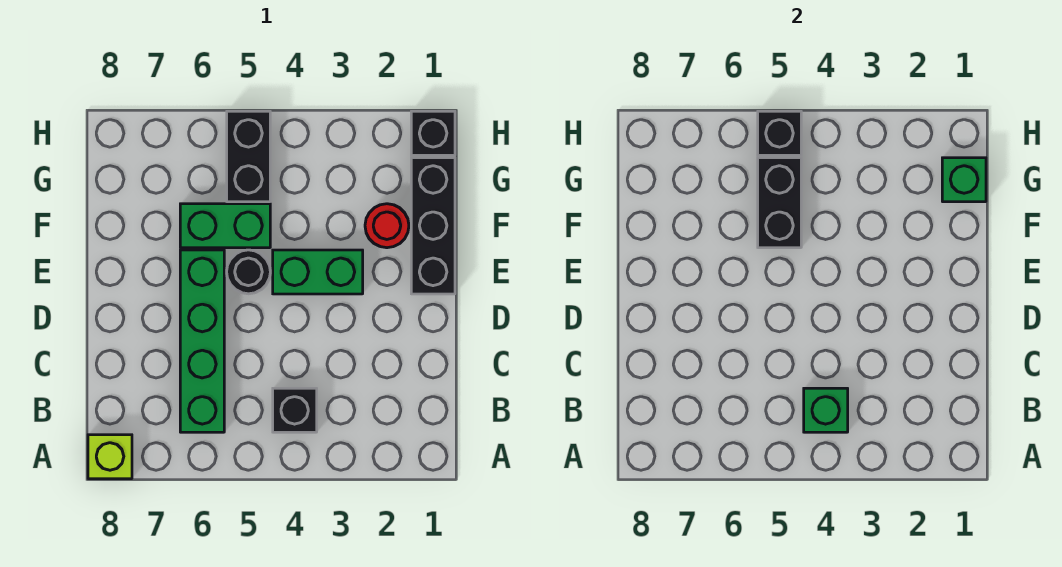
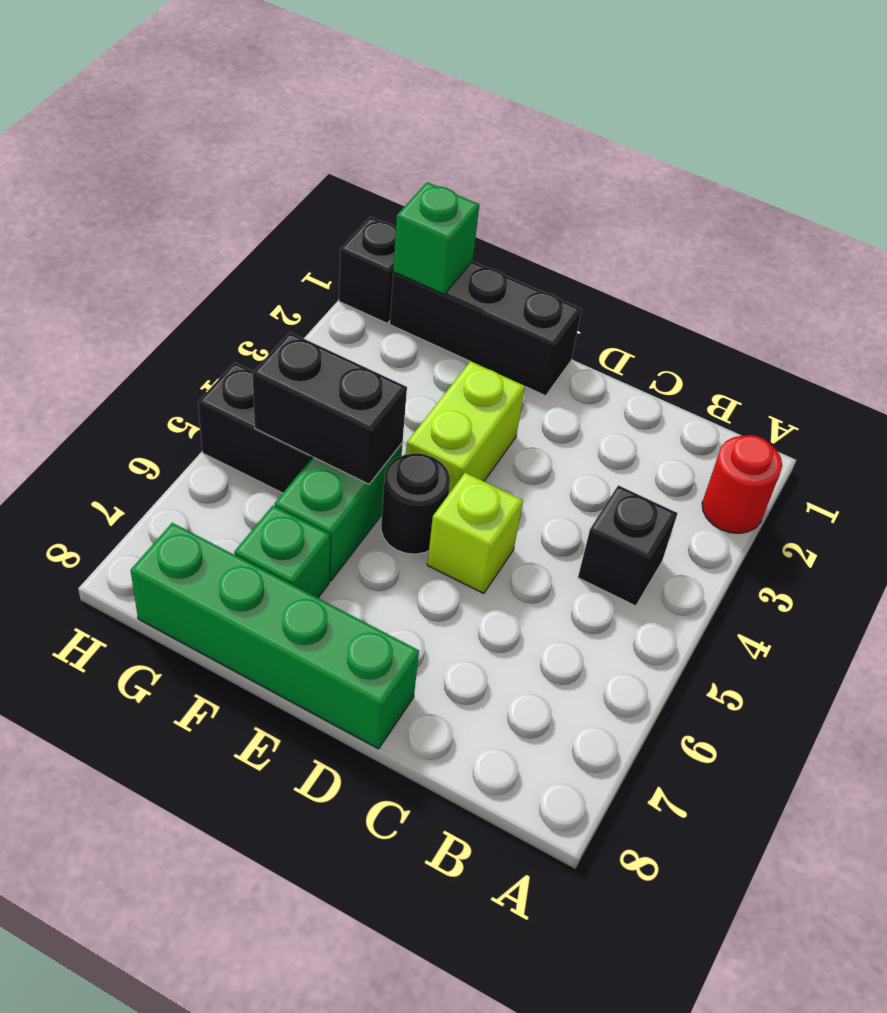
lime brick A8 level 1 -> lime brick D5 level 1
green brick B4 level 2 -> green brick F7 level 1
green brick B6:E6 level 1 -> green brick D8:G8 level 1
green brick E3:E4 level 1 -> lime brick E3:E4 level 1
red round brick F2 level 1 -> red round brick A2 level 1
black brick H5 level 2 -> none

